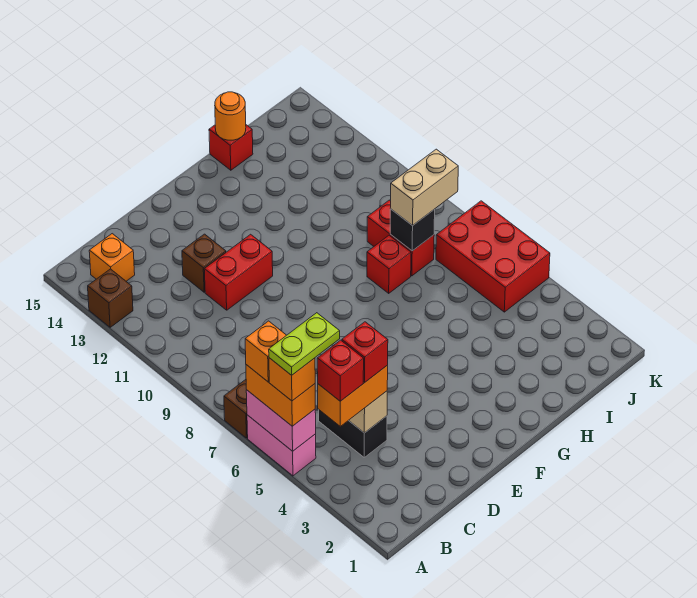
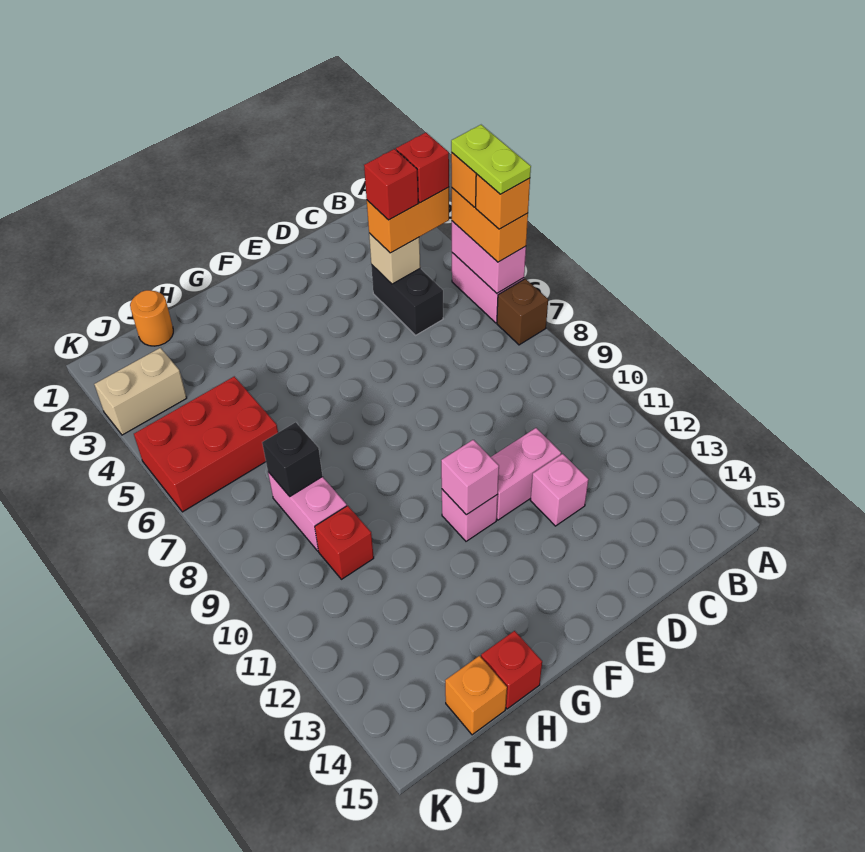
lime plate A5:B5 level 5 -> lime plate A5:A6 level 5
brown brick A13 level 1 -> none
orange brick B14 level 1 -> orange brick I15 level 1
red brick D11:E11 level 1 -> pink brick D11:E11 level 1
brown brick D12 level 1 -> pink brick D12 level 1
none -> pink brick F11 level 1
none -> pink brick F11 level 2
red brick H8 level 1 -> red brick I10 level 1
orange round brick H15 level 2 -> orange round brick I1 level 1
red brick I8:I9 level 1 -> pink brick I8:I9 level 1
tan brick I8:J8 level 3 -> tan brick J3:K3 level 1
red brick J5:K7 level 1 -> red brick I5:K6 level 1

